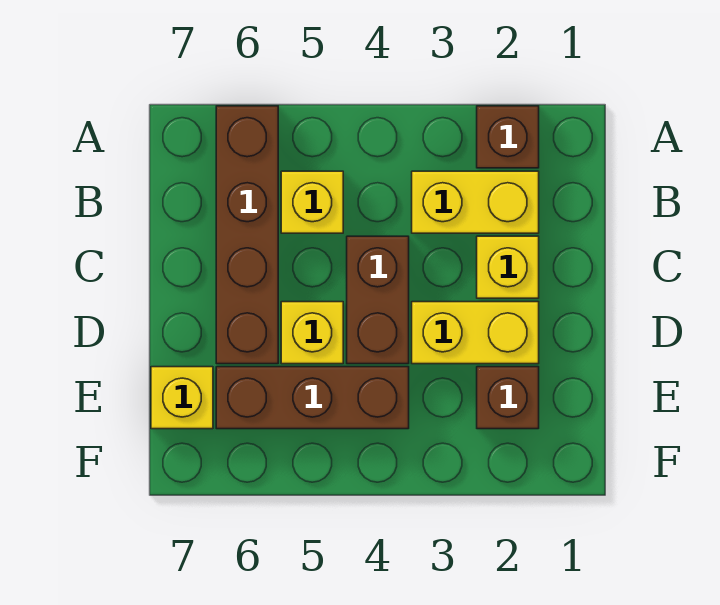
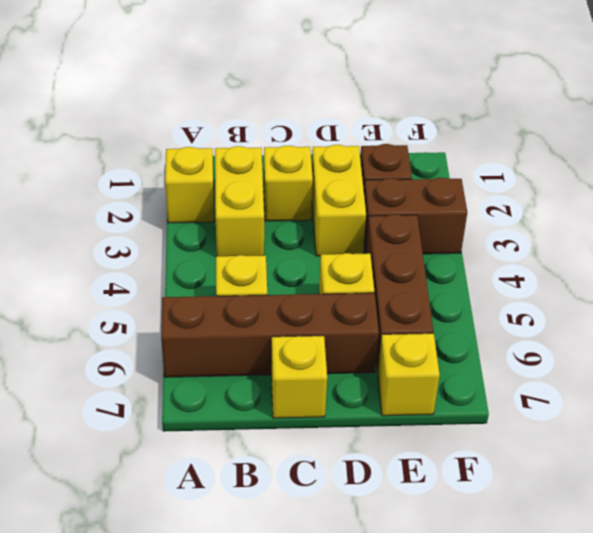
brown brick A2 level 1 -> yellow brick A2 level 1
brown brick C4:D4 level 1 -> brown brick E3:F3 level 1
none -> yellow brick C7 level 1

